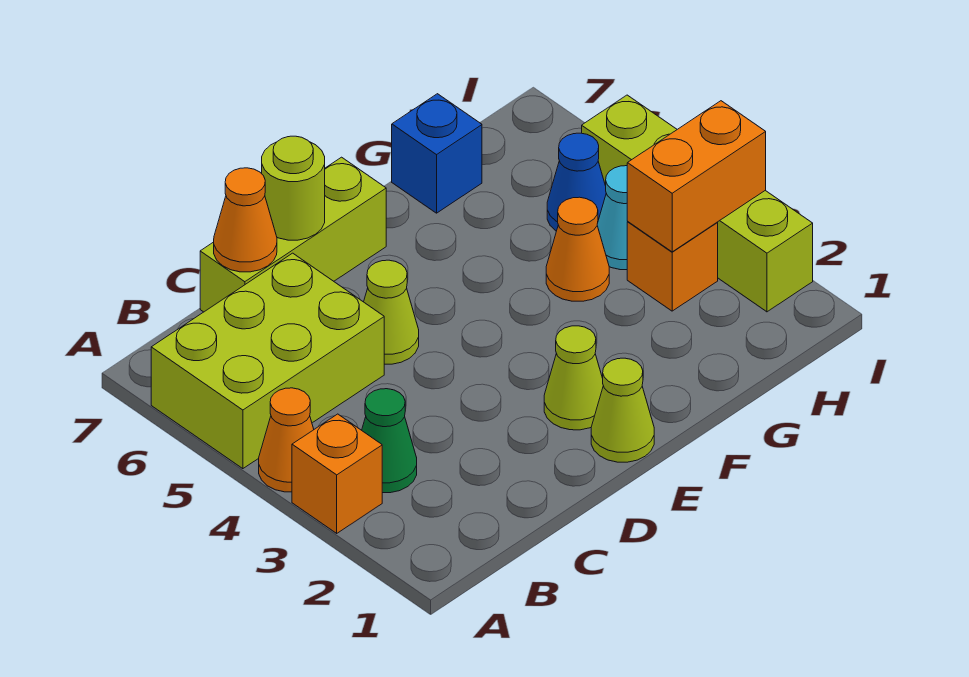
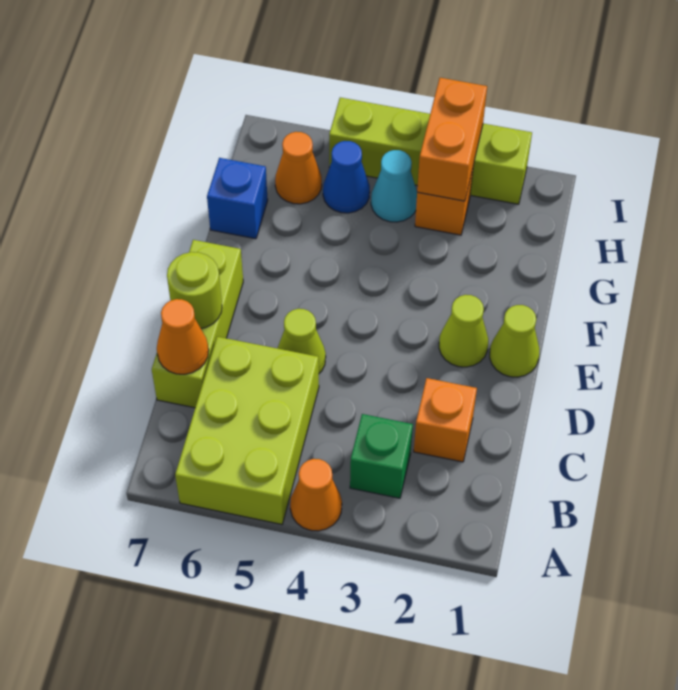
orange brick A3 level 1 -> orange brick C2 level 1
green cone B3 level 1 -> green brick B3 level 1
orange cone G4 level 1 -> orange cone H6 level 1

